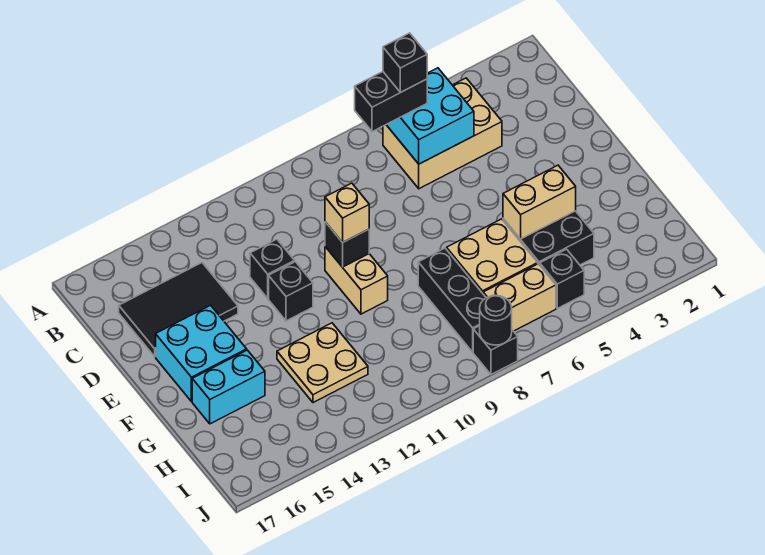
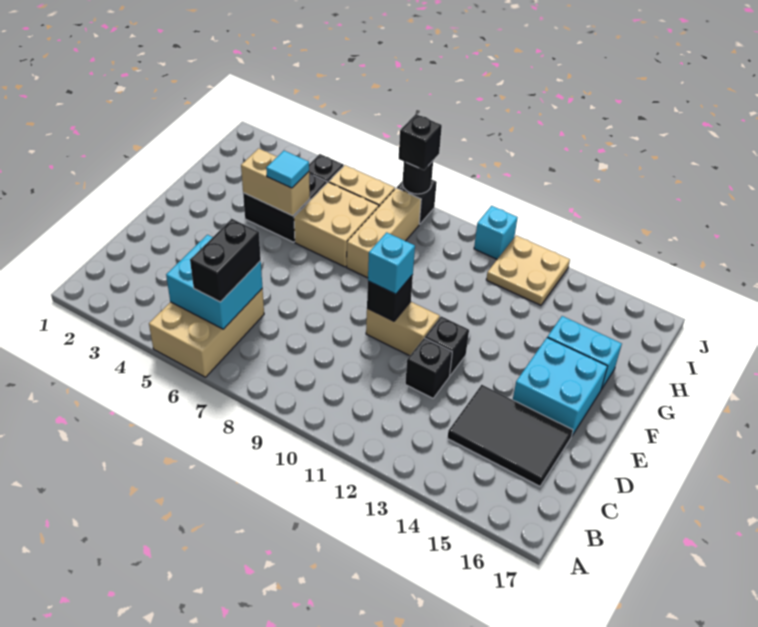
tan brick B4:C6 level 1 -> tan brick A5:C6 level 1
black brick B6:B7 level 3 -> black brick B6:C6 level 3
black brick B6 level 4 -> black brick J8 level 3
tan brick E10:F10 level 1 -> tan brick E10:E11 level 1
tan brick E10 level 3 -> cyan brick E10 level 3
none -> cyan tile G5 level 3
black brick G8:I8 level 1 -> tan brick G8:I8 level 1
tan plate G12:H13 level 1 -> tan plate I12:J13 level 1
none -> cyan brick J11 level 1

